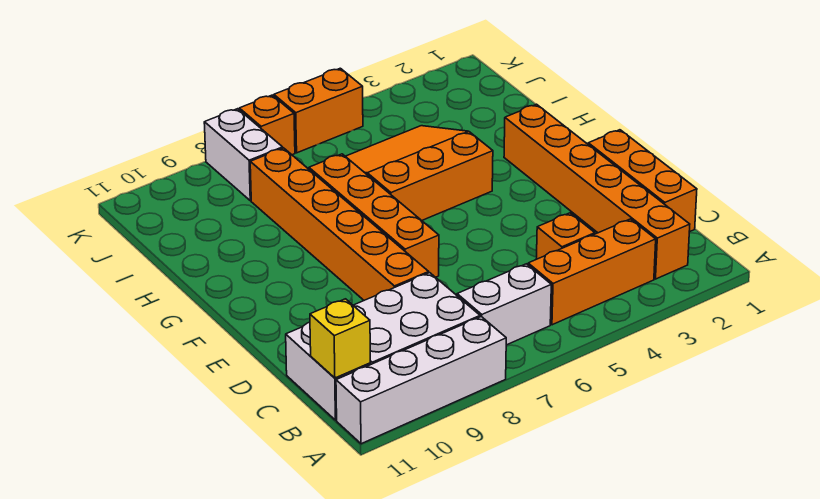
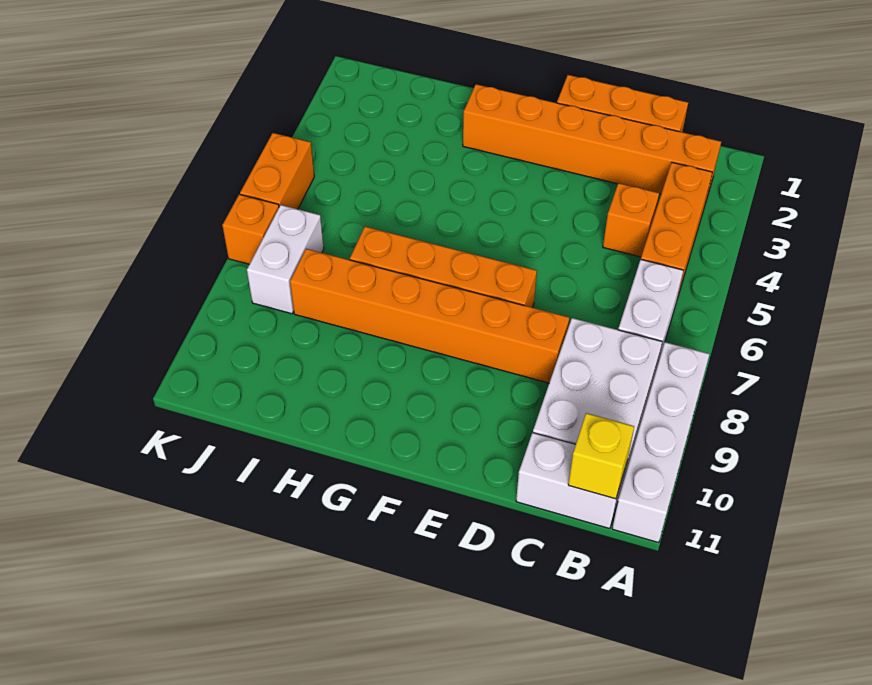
orange slope G4:I6 level 1 top G -> none
white brick J8:K8 level 1 -> white brick J7:J8 level 1

